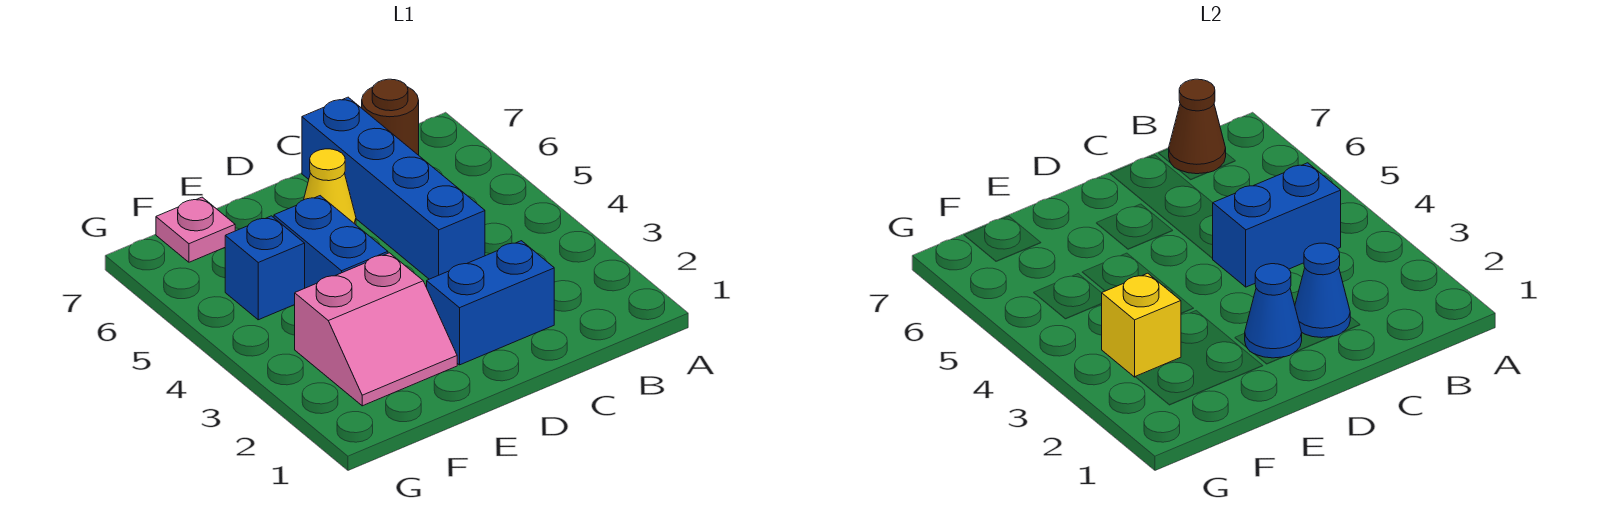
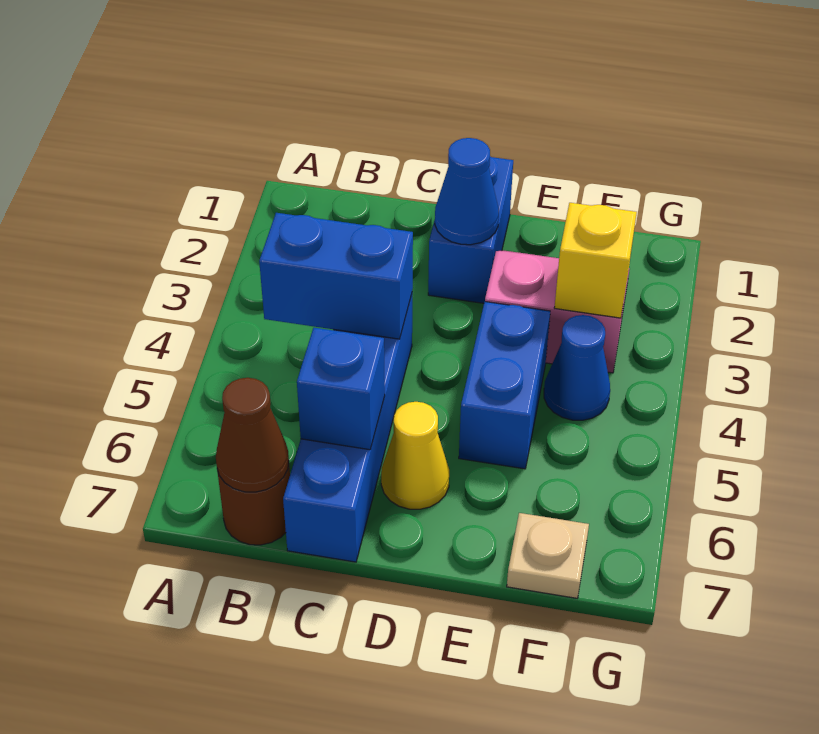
blue brick C2:D2 level 1 -> blue brick D1:D2 level 1
blue cone C2 level 2 -> blue cone F4 level 1
blue brick F5 level 1 -> blue brick C6 level 2
pink plate F7 level 1 -> tan plate F7 level 1

